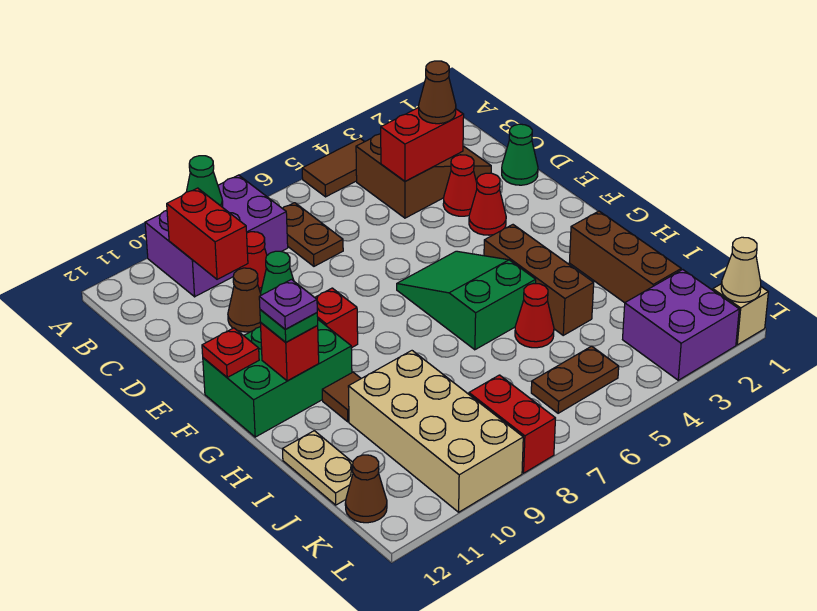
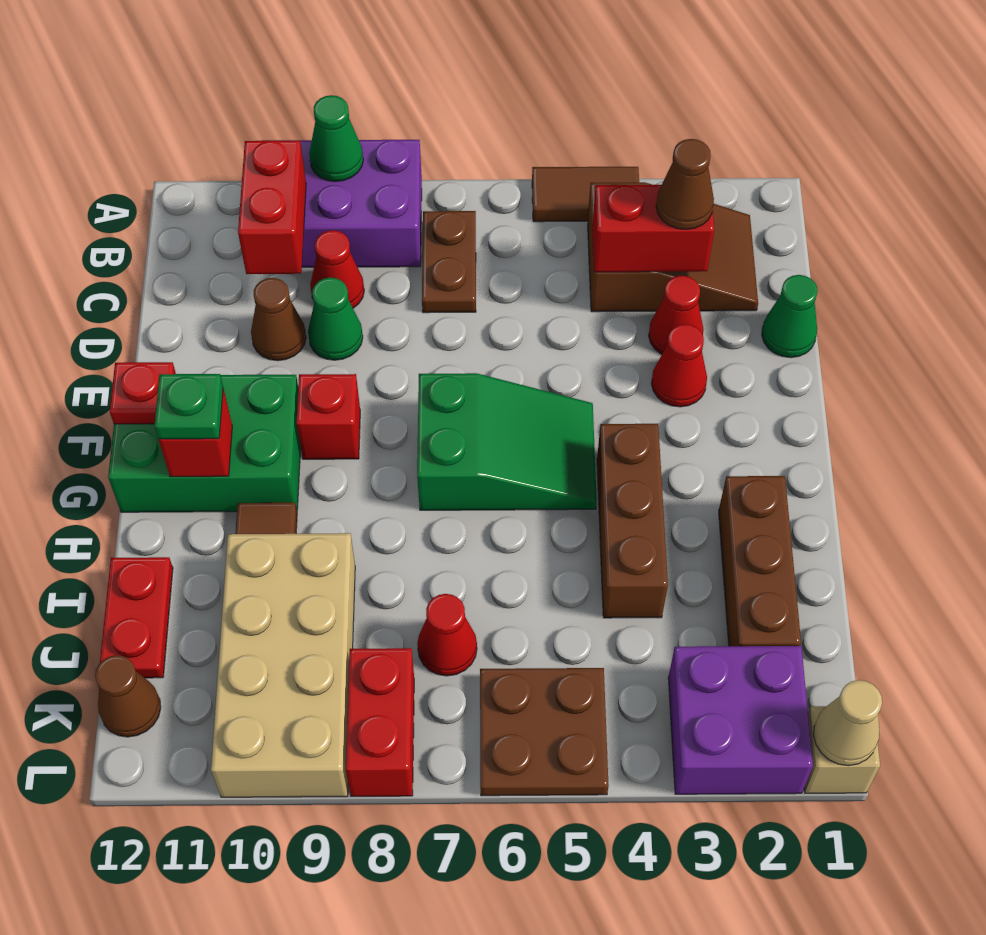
green slope F5:H6 level 1 top H -> green slope F5:G7 level 1 top 7
purple plate G11 level 4 -> none
red cone I5 level 1 -> red cone J7 level 1
tan plate I12:J12 level 1 -> red plate I12:J12 level 1
brown plate K5:K6 level 1 -> brown plate K5:L6 level 1

